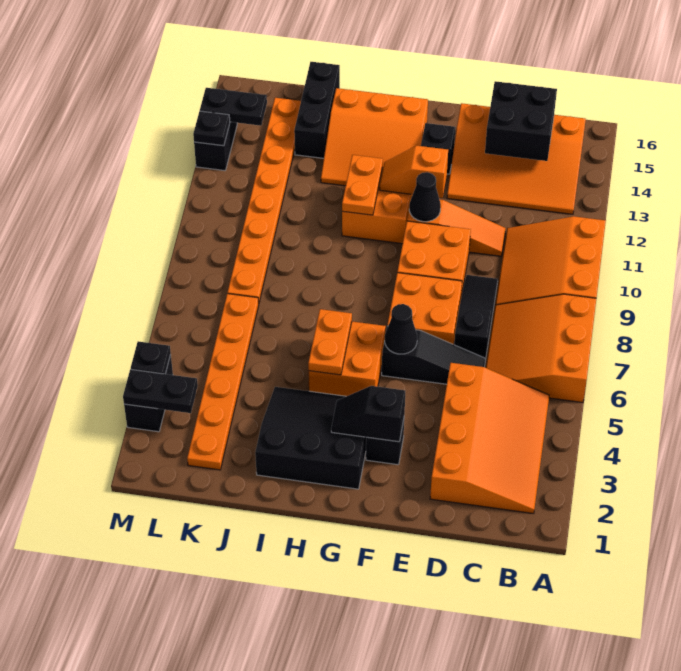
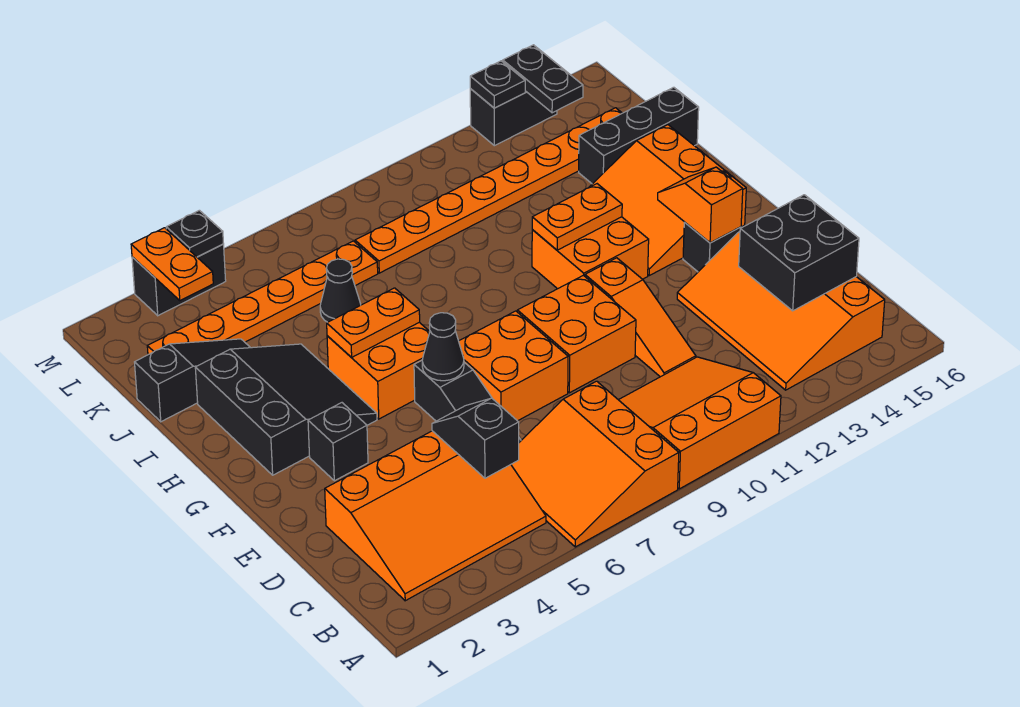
orange slope A6:C8 level 1 top A -> orange slope A6:C8 level 1 top 8
black slope D7:D9 level 1 top 7 -> black slope J1:J3 level 1 top 1
black slope F3:G3 level 2 top F -> black slope C5:D5 level 2 top C
black cone F11 level 2 -> black cone J6 level 1
orange slope F12:G12 level 2 top F -> orange slope F14:G14 level 2 top F
black plate L3:M3 level 2 -> orange plate L3:M3 level 2

